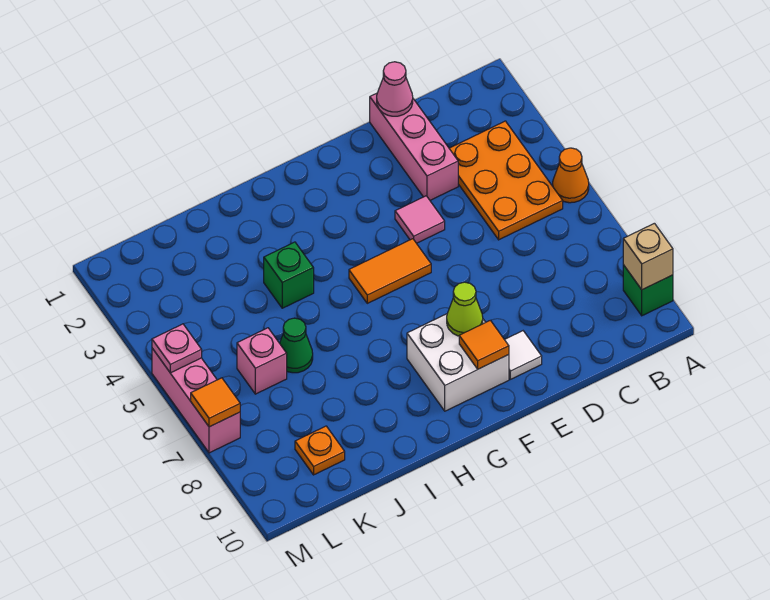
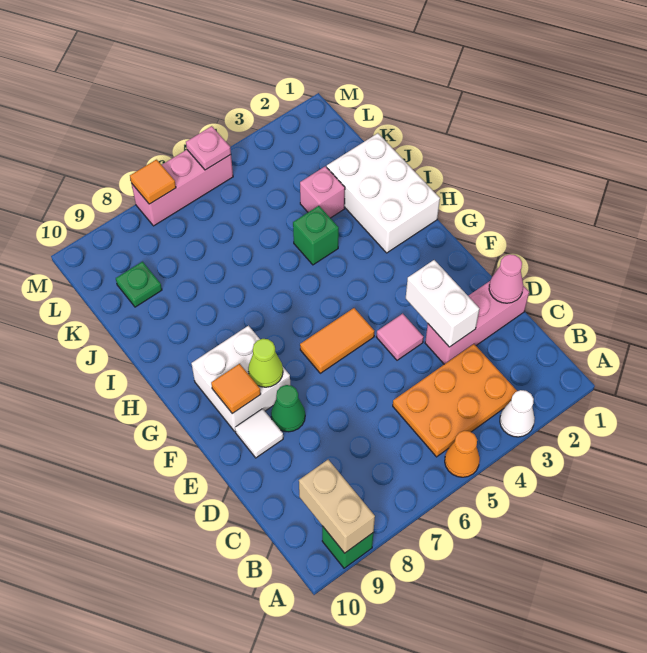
none -> white cone A3 level 1
tan brick A9 level 2 -> tan brick A9:B9 level 2
none -> white brick D3:E3 level 2
orange tile F5:G5 level 1 -> orange tile F5:F6 level 1
none -> white brick H1:J2 level 1
green cone J6 level 1 -> green cone E8 level 1
pink brick K6 level 1 -> pink brick J3 level 1
orange plate K9 level 1 -> green plate K9 level 1

